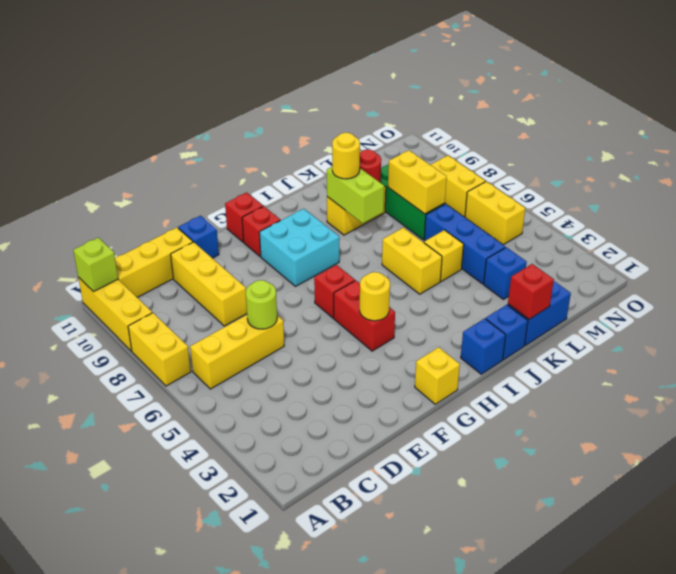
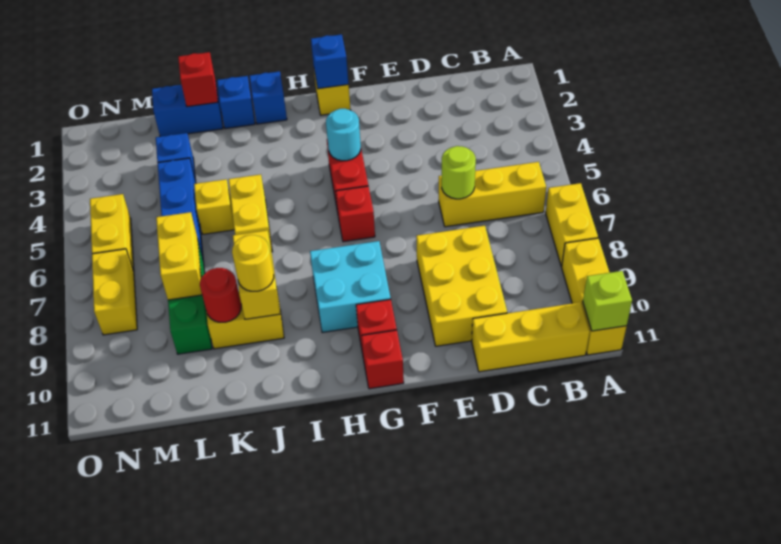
yellow brick D8:D10 level 1 -> yellow brick D8:E10 level 1
blue brick E11 level 1 -> blue brick G1 level 2
yellow round brick G4 level 2 -> cyan round brick G4 level 2
lime brick J8:J9 level 2 -> yellow brick J8:J9 level 2

